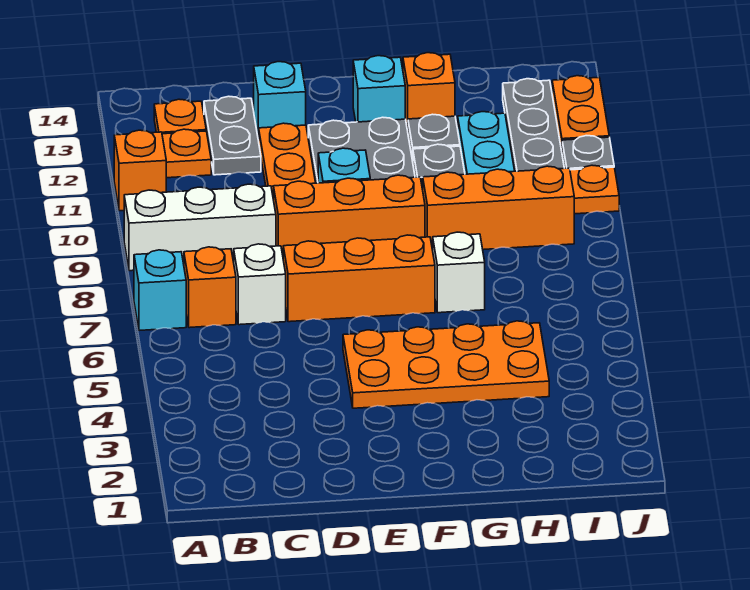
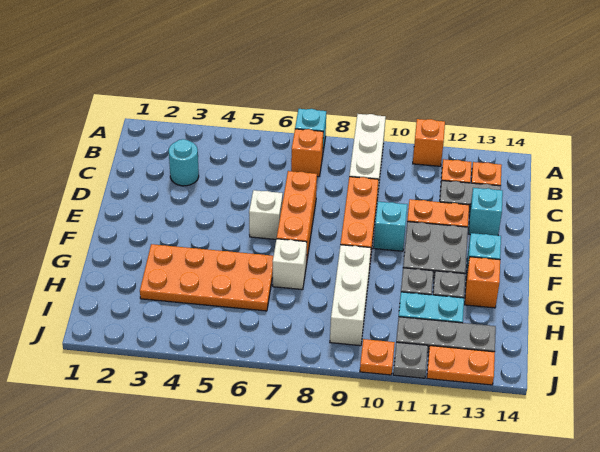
none -> cyan round brick C3 level 1
white brick C7 level 1 -> white brick E6 level 1
orange plate E4:H5 level 1 -> orange plate G3:H6 level 1
orange brick G9:I9 level 1 -> white brick G9:I9 level 1

